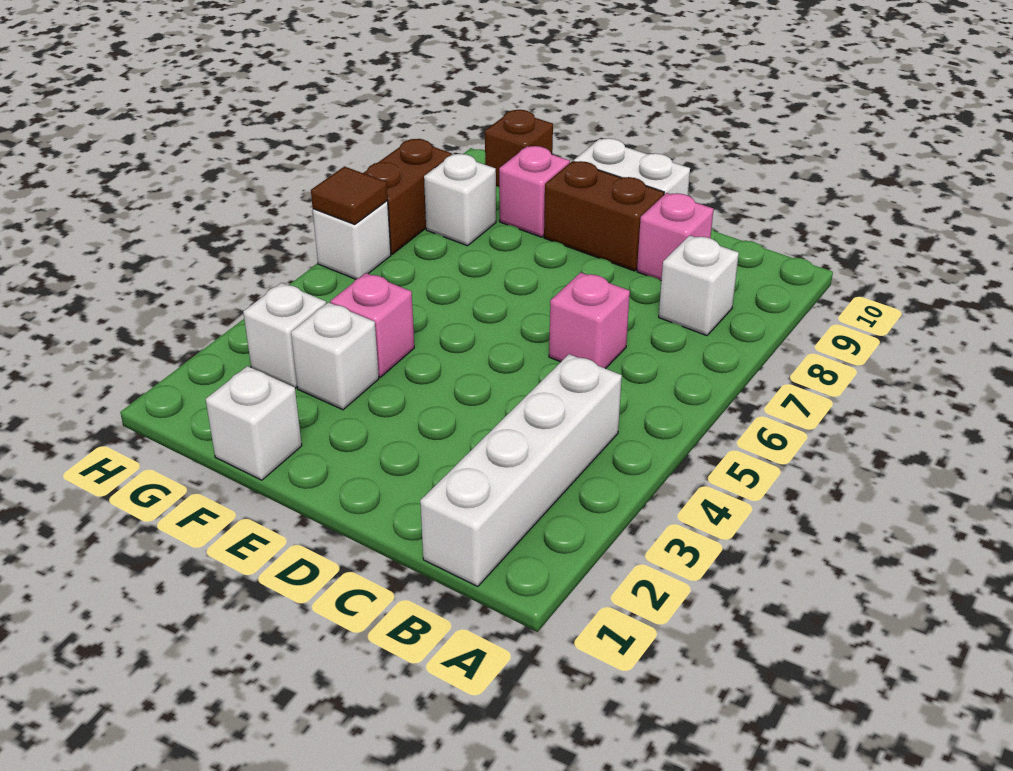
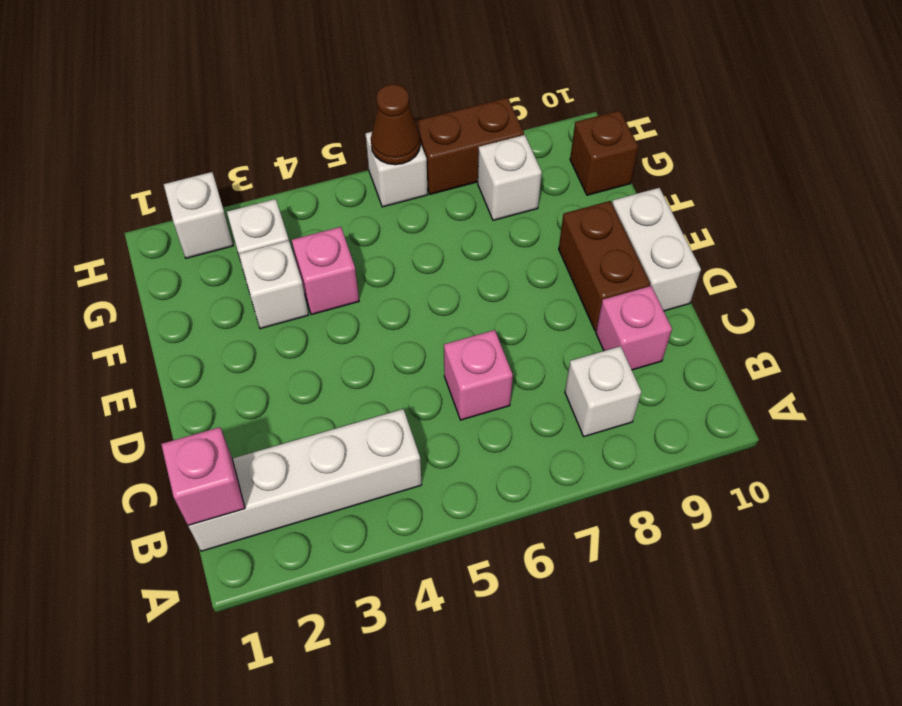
white brick F1 level 1 -> white brick H2 level 1
pink brick F9 level 1 -> pink brick B1 level 2
brown tile H6 level 2 -> brown cone H6 level 2

